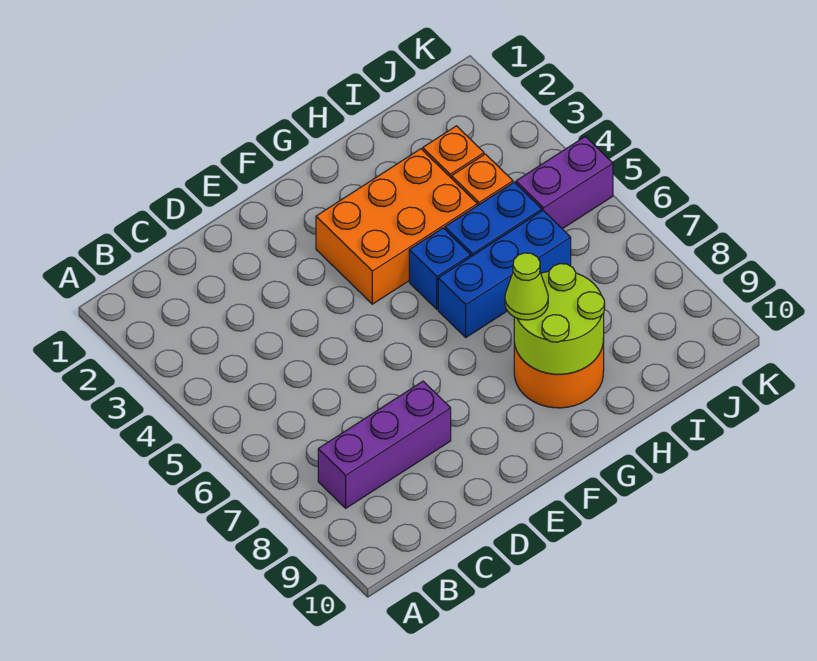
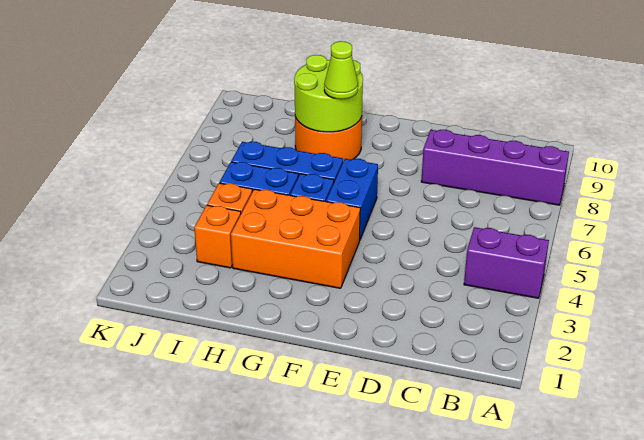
purple brick B8:D8 level 1 -> purple brick A8:D8 level 1
none -> blue brick F5:F6 level 1
purple brick J5:K5 level 1 -> purple brick A4:B4 level 1

